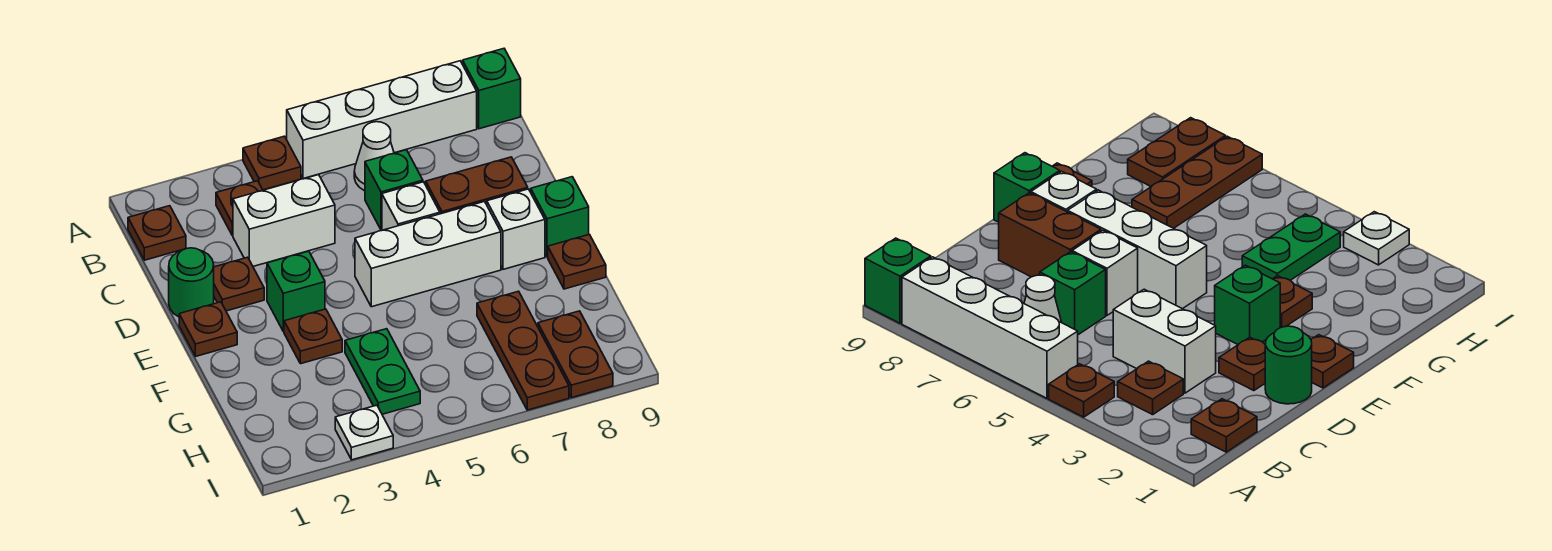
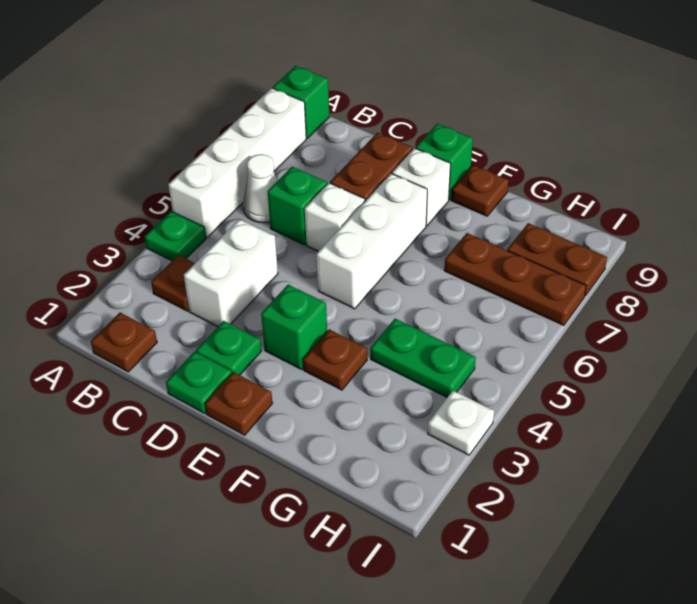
brown plate A4 level 1 -> green plate A4 level 1
green round brick D1 level 1 -> green plate D1 level 1
brown plate D2 level 1 -> green plate D2 level 1

